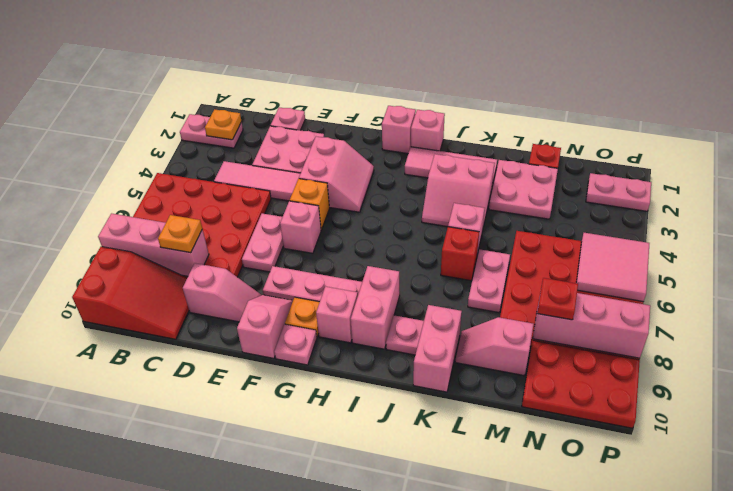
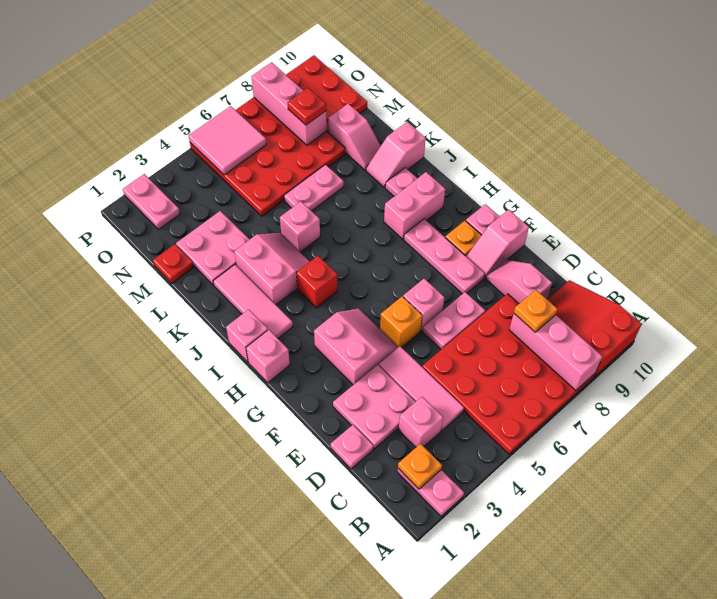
pink slope F3:G4 level 1 top F -> pink slope F3:G4 level 1 top 3
pink brick H9 level 1 -> pink brick C3 level 1
red brick K6 level 1 -> red brick I4 level 1
pink brick K9:K10 level 1 -> pink slope K9:K10 level 1 top 10

